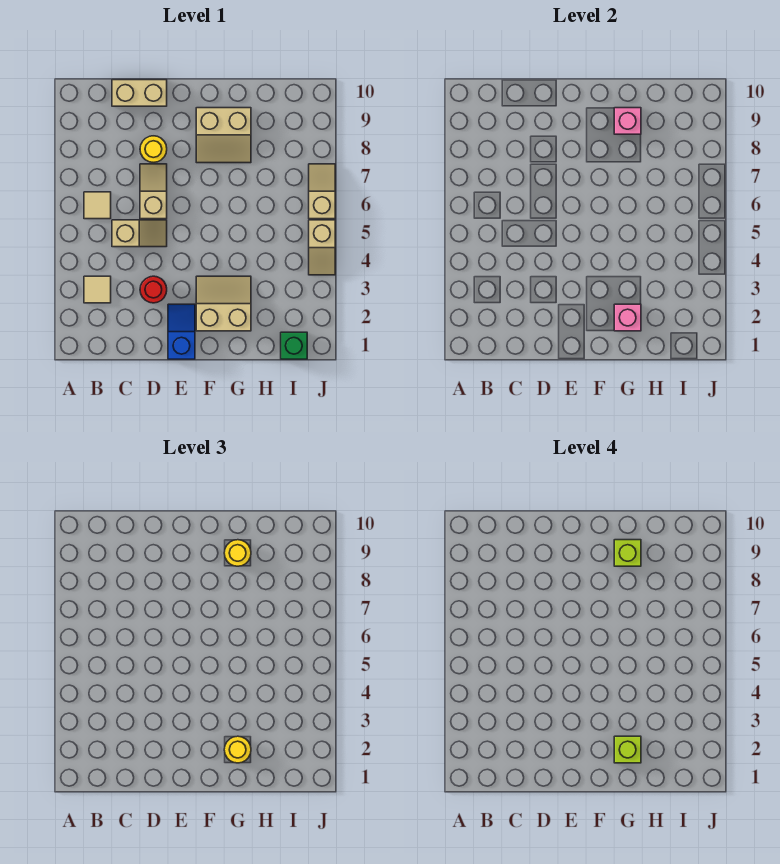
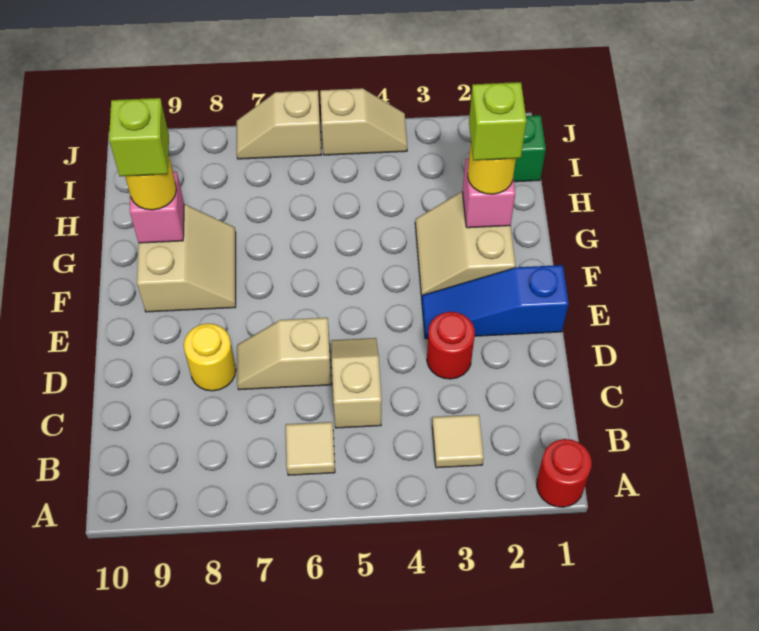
none -> red round brick A1 level 1
tan brick C10:D10 level 1 -> none
blue slope E1:E2 level 1 top 1 -> blue slope E1:E3 level 1 top 1

